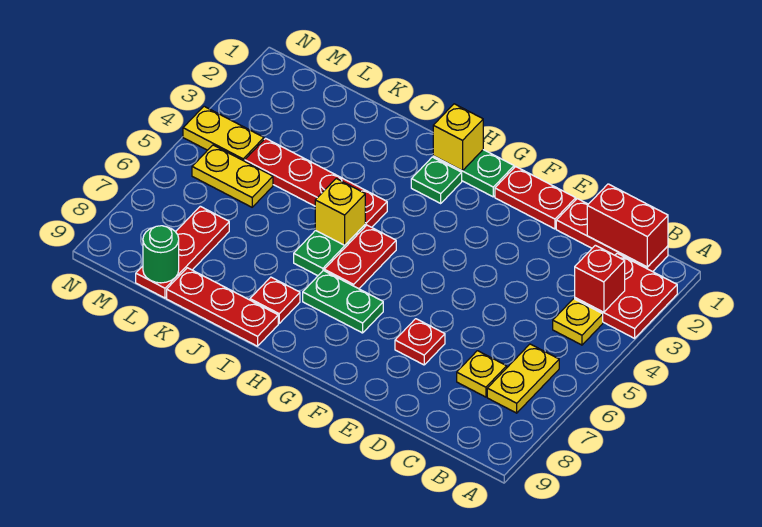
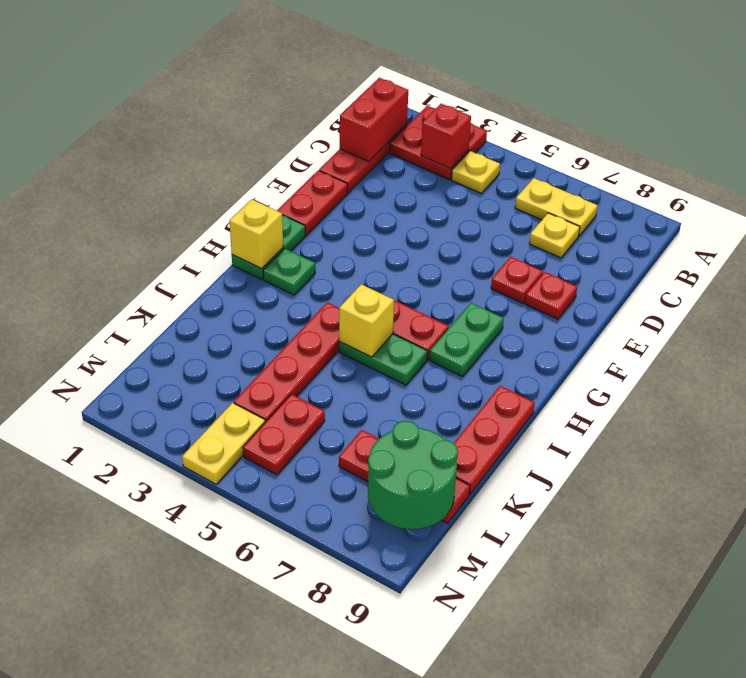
red plate I8 level 1 -> red plate E8 level 1
yellow plate L5:M5 level 1 -> red plate L5:M5 level 1
green round brick L9 level 2 -> green round brick L8:M9 level 2

